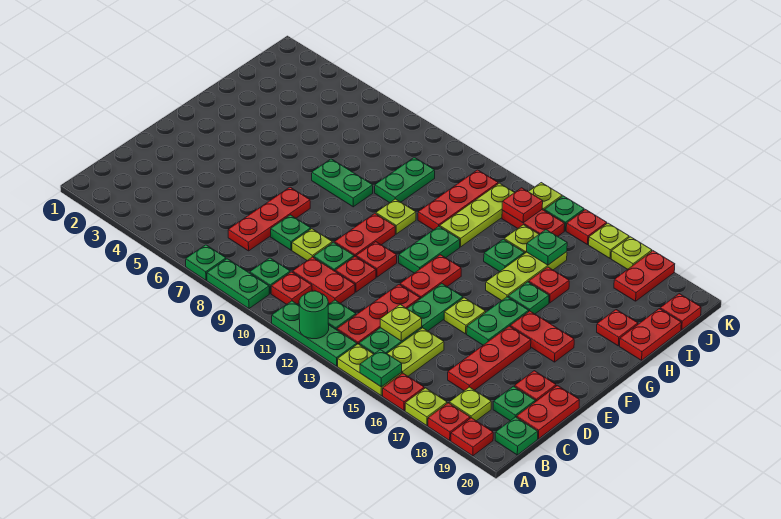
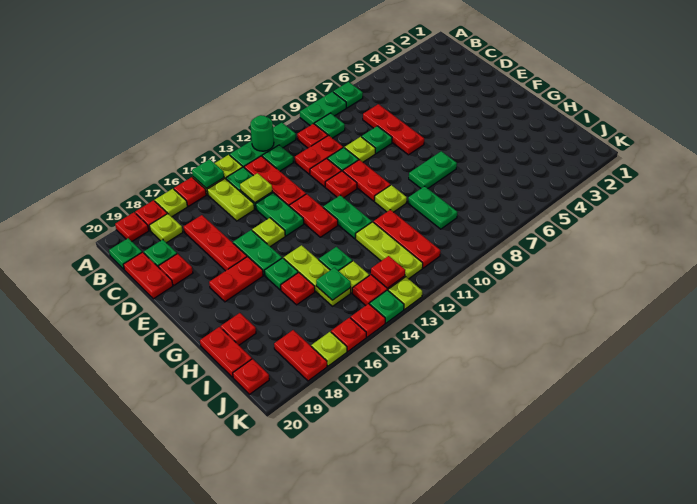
lime plate K16 level 1 -> red plate K16 level 1

